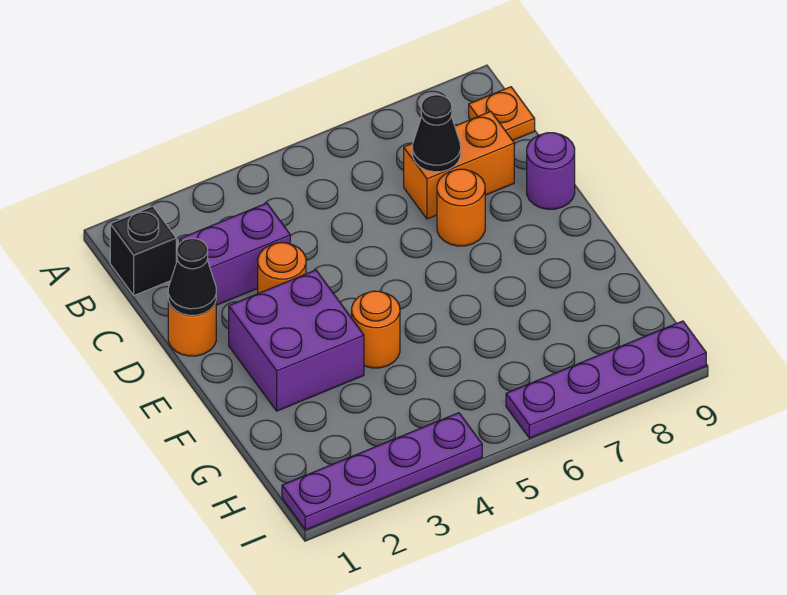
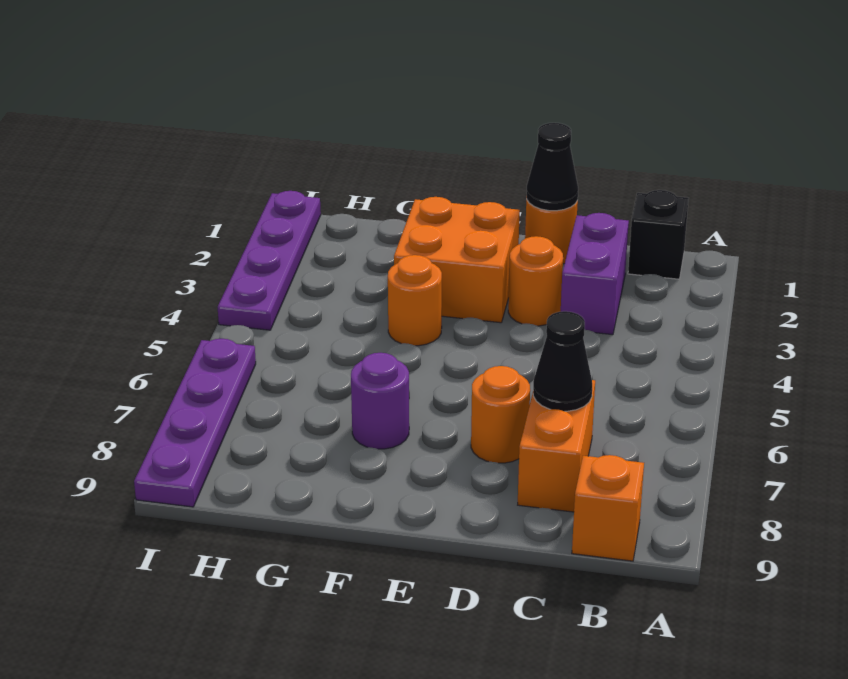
orange plate B9 level 1 -> orange brick B9 level 1
purple round brick D9 level 1 -> purple round brick F7 level 1
purple brick E2:F3 level 1 -> orange brick E2:F3 level 1

